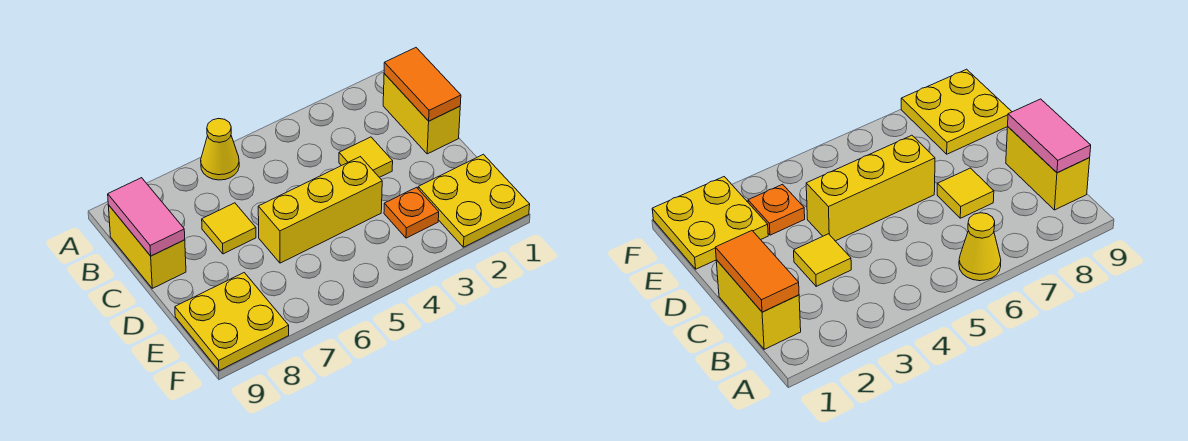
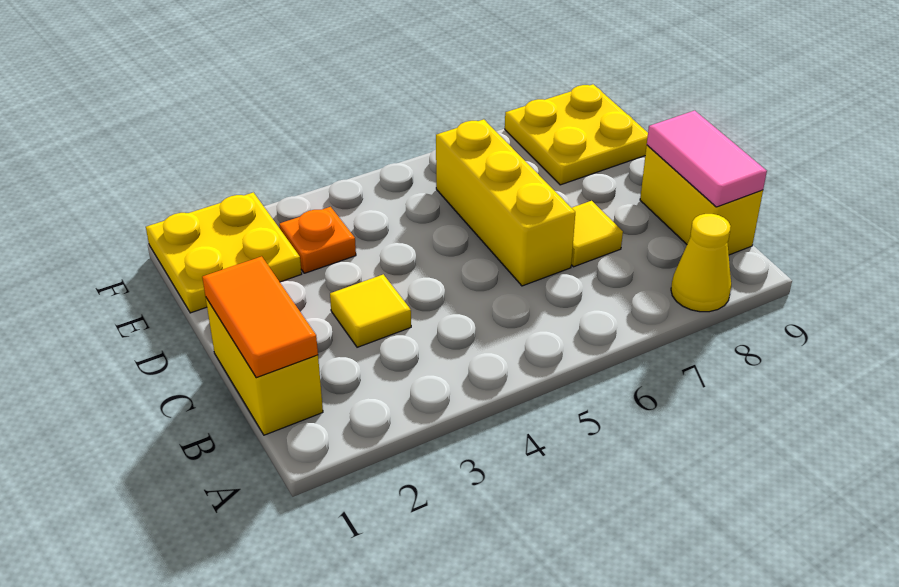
yellow cone A6 level 1 -> yellow cone A8 level 1
yellow brick D4:D6 level 1 -> yellow brick C6:E6 level 1

